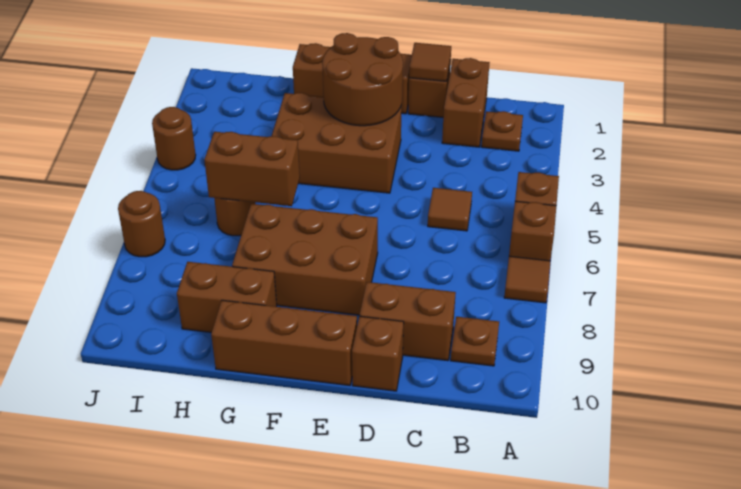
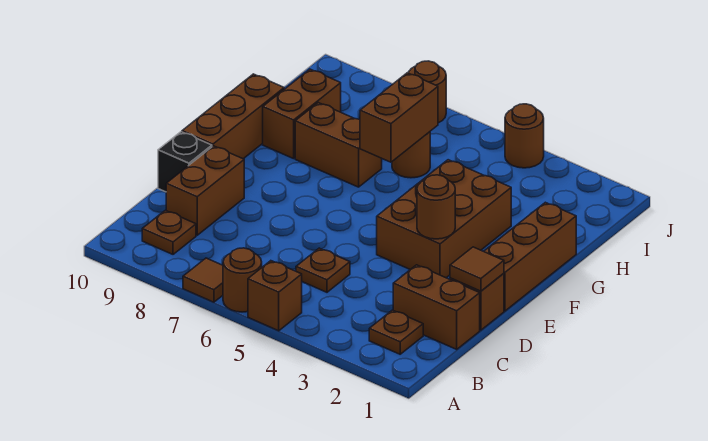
brown brick A6 level 1 -> brown round brick A6 level 1
brown tile C5 level 1 -> brown plate C5 level 1
brown brick D10 level 1 -> black brick D10 level 1
brown round brick E2:F3 level 2 -> brown round brick E3 level 2
brown brick E7:G8 level 1 -> brown brick G7:G8 level 1

